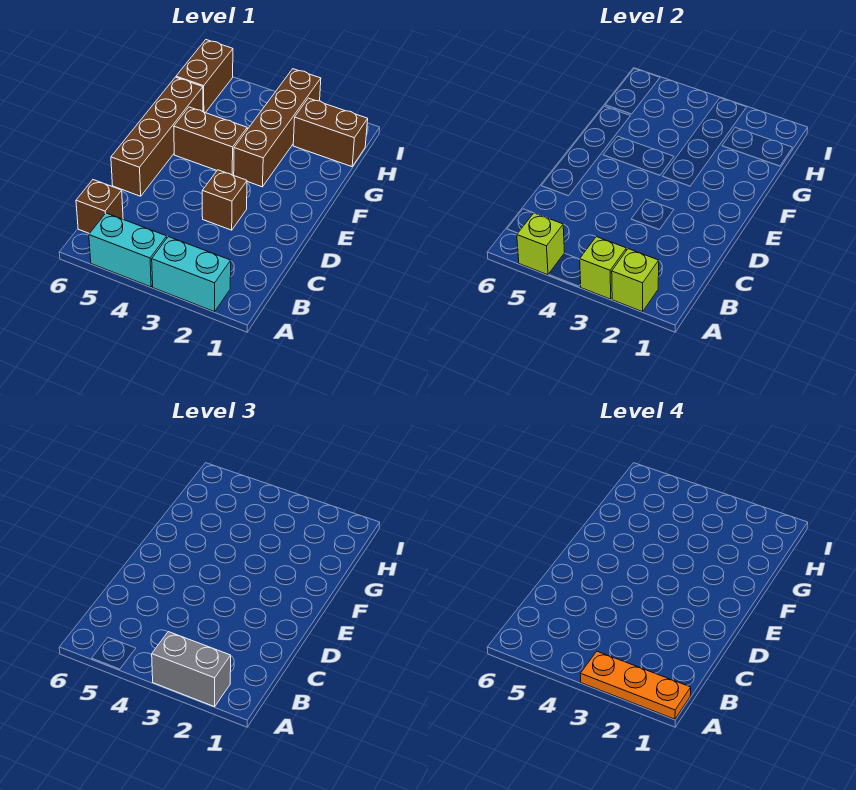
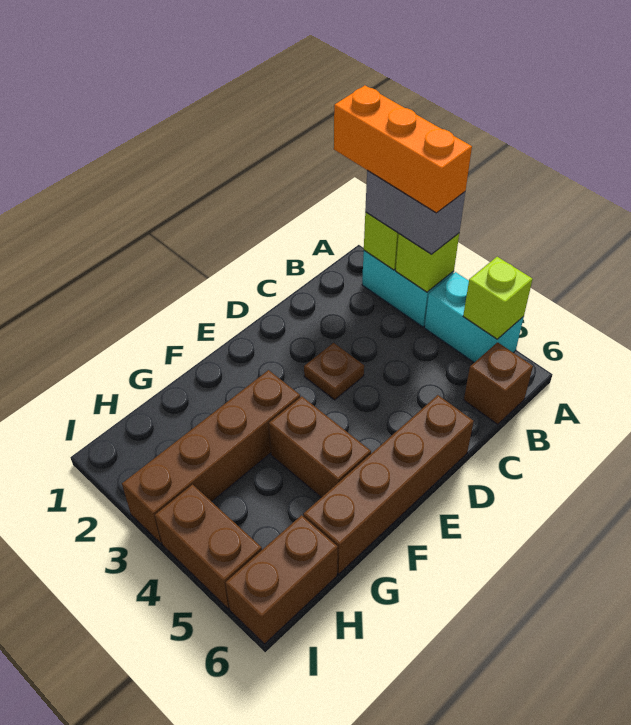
orange plate A1:A3 level 4 -> orange brick A1:A3 level 4
brown brick D3 level 1 -> brown plate D3 level 1
brown brick H1:H2 level 1 -> brown brick I4:I5 level 1

